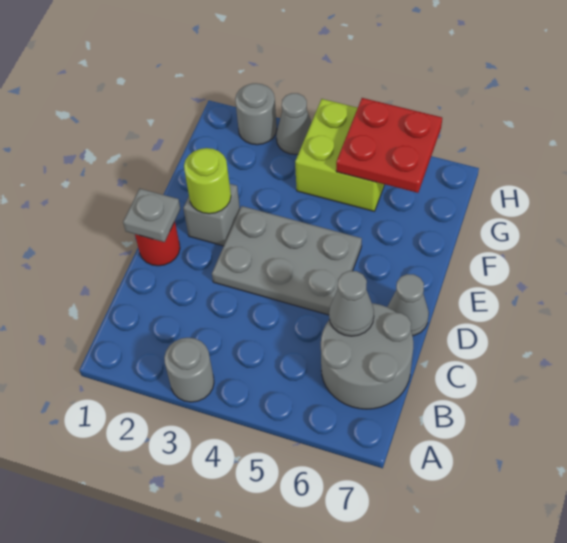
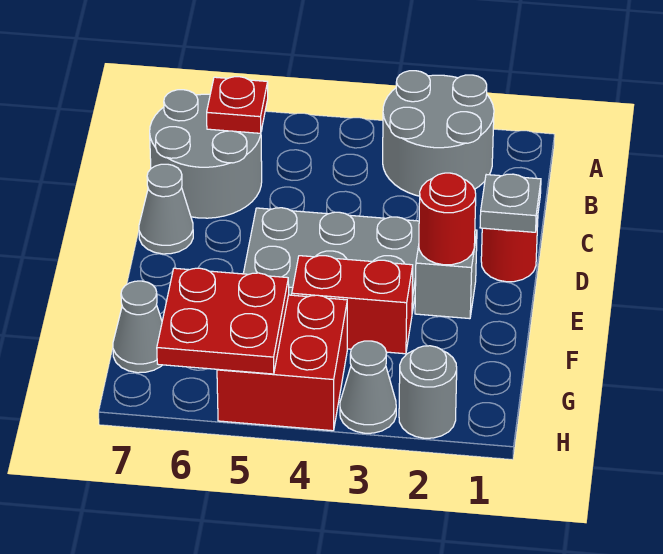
grey round brick A3 level 1 -> grey round brick A2:B3 level 1
none -> red plate B6 level 2
grey cone C6 level 2 -> grey cone G7 level 1
lime round brick E2 level 2 -> red round brick E2 level 2
none -> red brick F3:F4 level 1
lime brick G4:H5 level 1 -> red brick G4:H5 level 1

